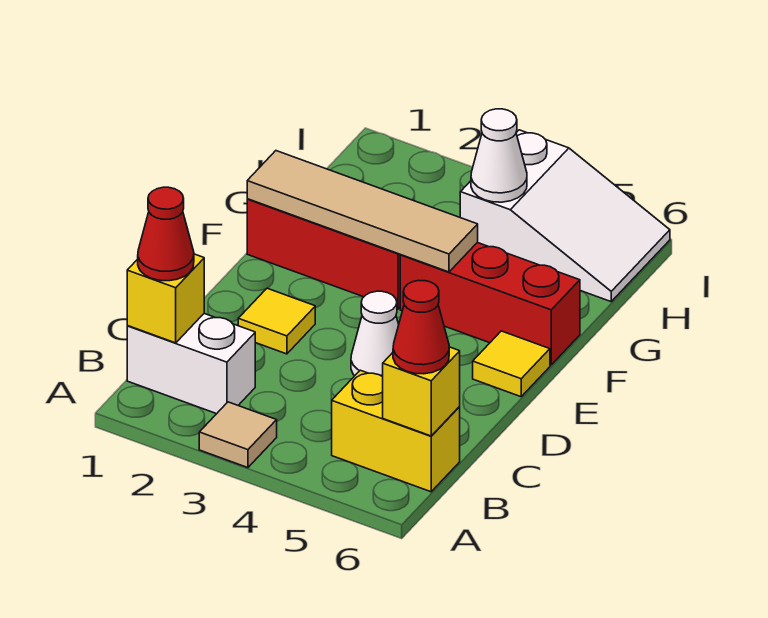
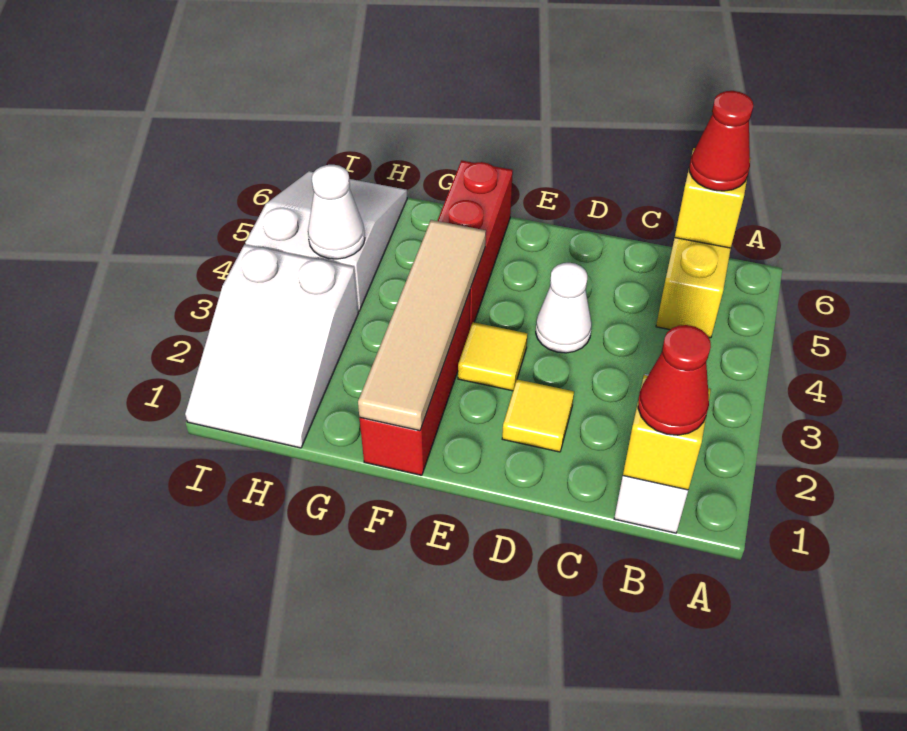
tan tile A3 level 1 -> none
yellow tile E6 level 1 -> yellow tile E3 level 1
none -> white slope H1:I3 level 1 top 3

